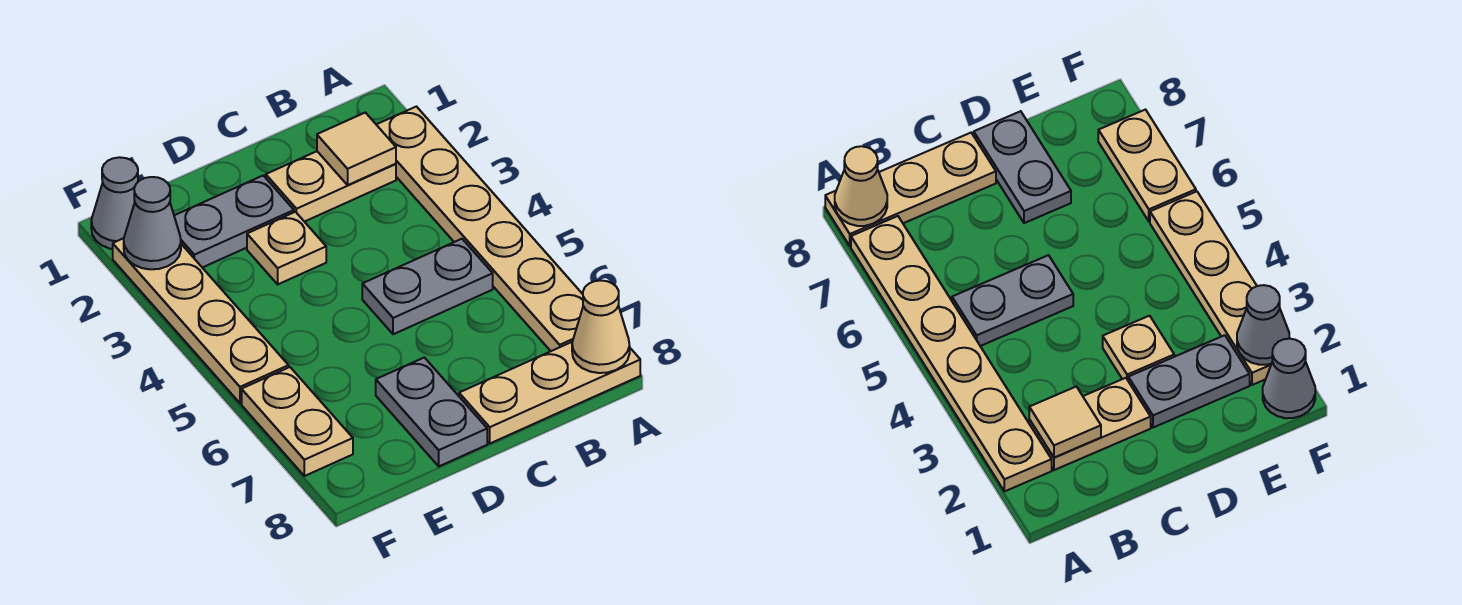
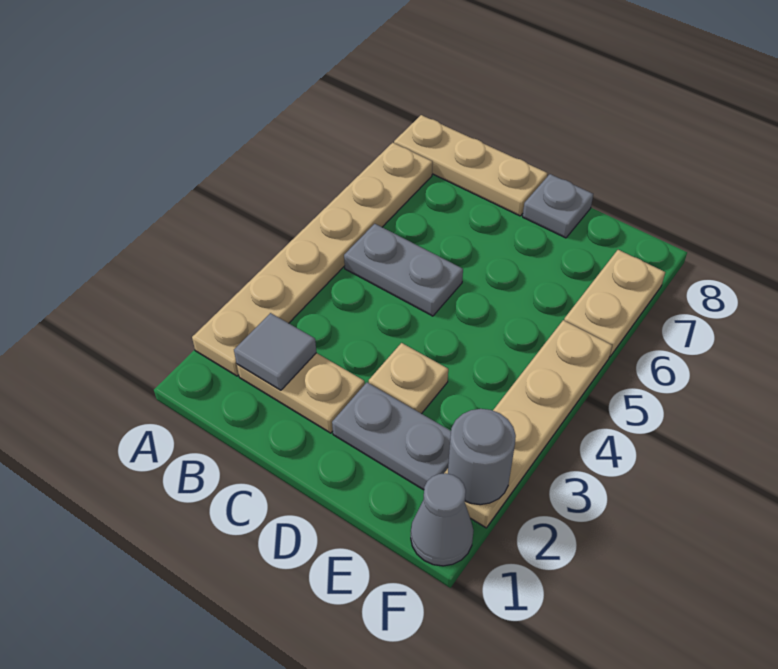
tan cone A8 level 2 -> none
tan tile B2 level 2 -> grey tile B2 level 2
grey plate D7:D8 level 1 -> grey plate D8 level 1
grey cone F2 level 2 -> grey round brick F2 level 2

